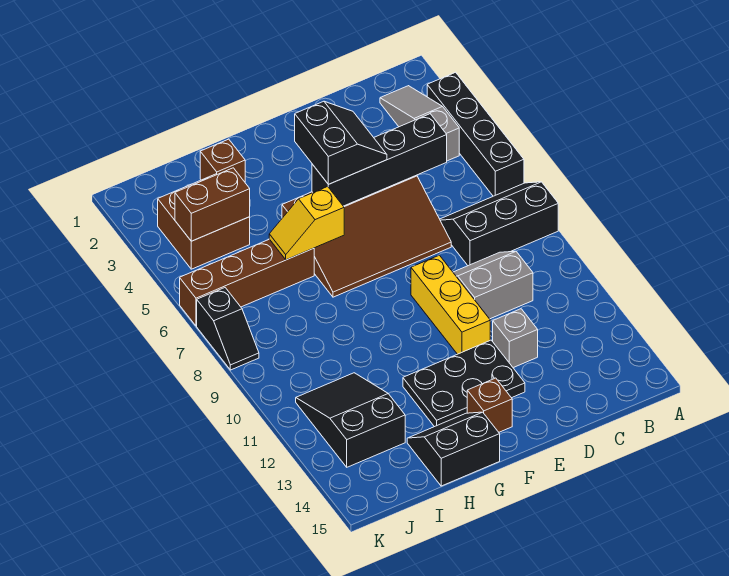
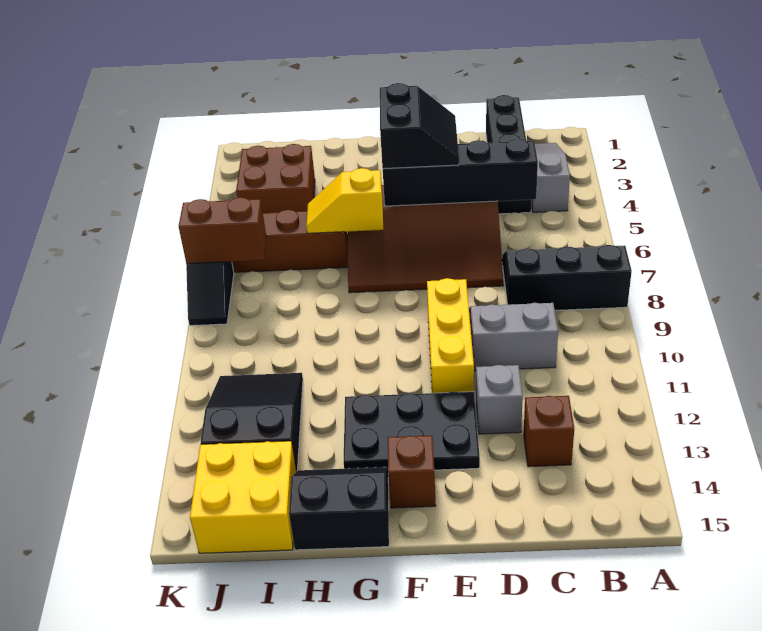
black brick A3:A6 level 1 -> black brick C1:C4 level 1
brown brick H2 level 1 -> brown brick C13 level 1
brown brick I4:J4 level 2 -> brown brick J7:K7 level 2
none -> yellow brick I14:J15 level 1

